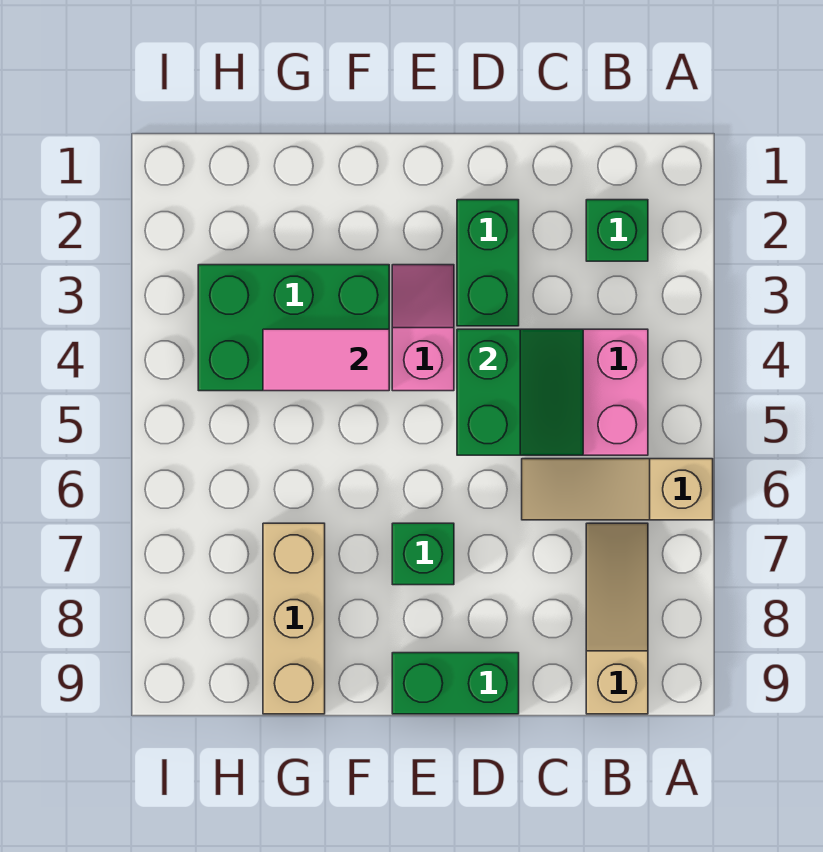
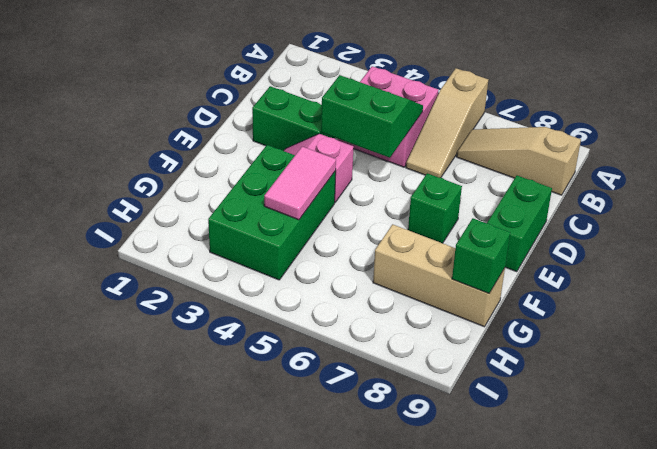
green brick B2 level 1 -> green brick G9 level 2

